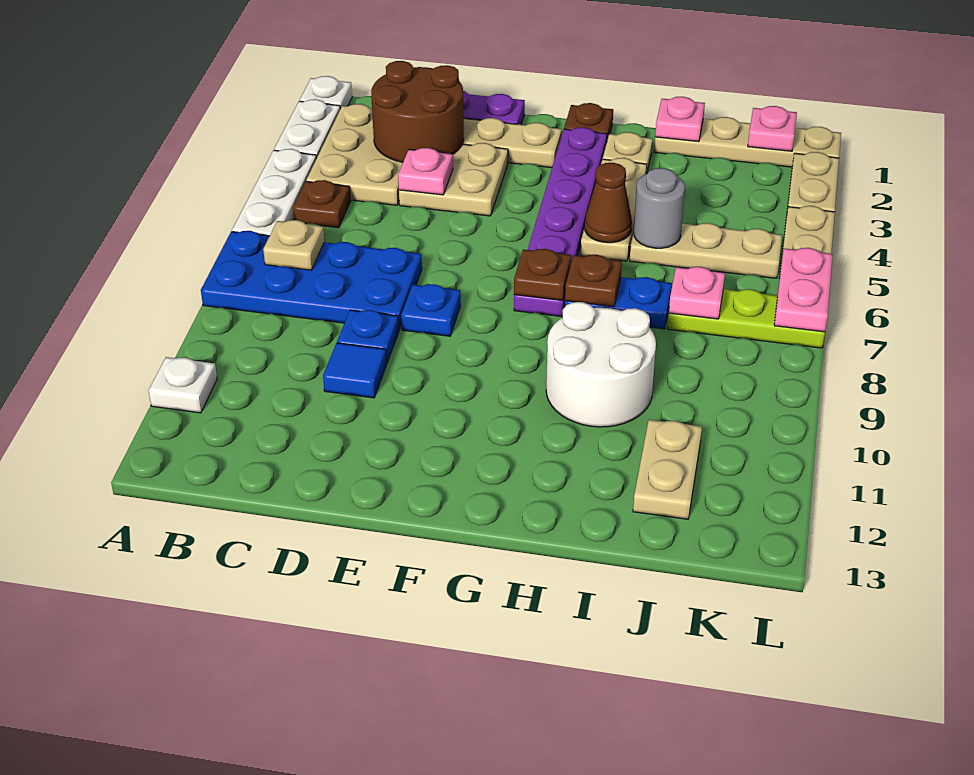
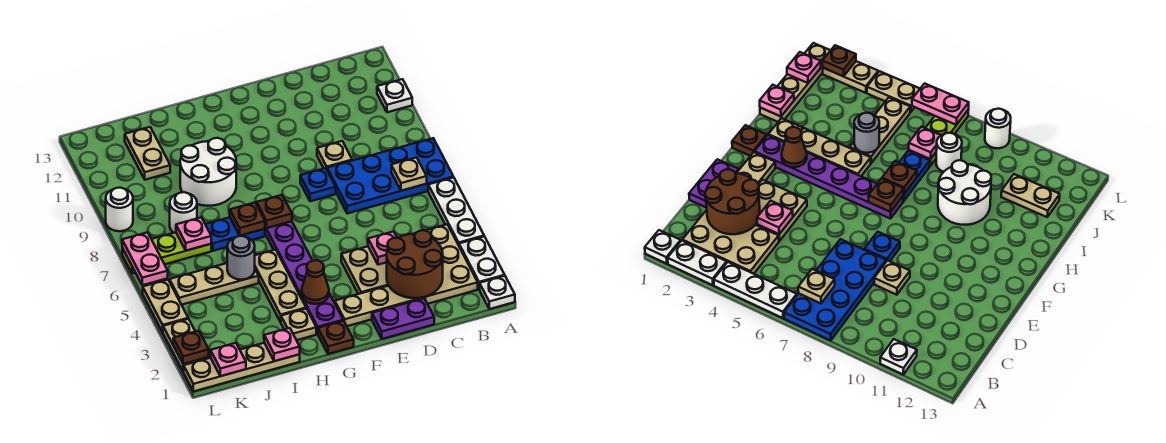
brown plate B5 level 1 -> brown plate L2 level 2
blue plate D9 level 1 -> tan plate D9 level 1
blue tile D10 level 1 -> none
brown cone H5 level 2 -> brown cone G3 level 2
none -> white round brick J8 level 1
none -> white round brick L9 level 1

